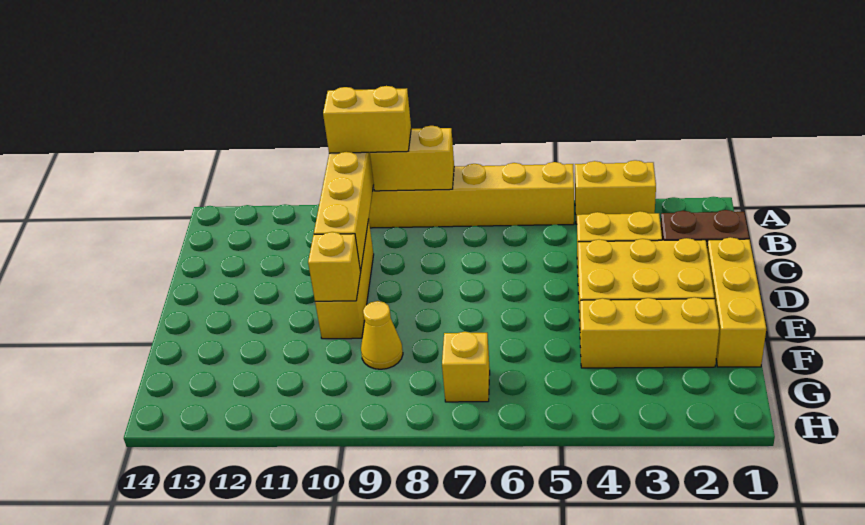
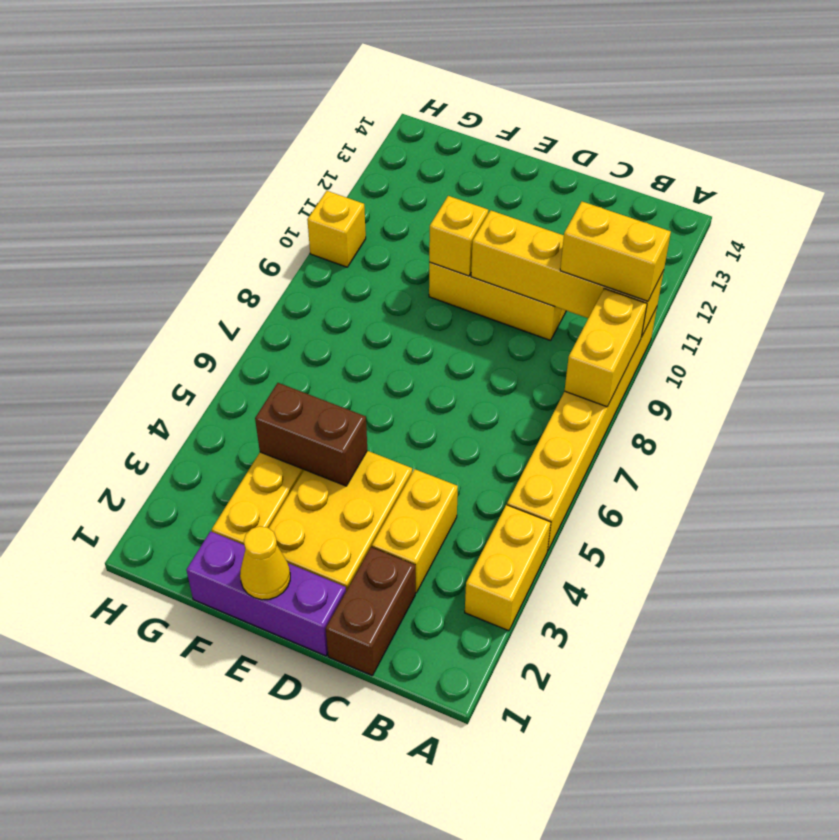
yellow brick A9:A10 level 3 -> yellow brick A10:B10 level 3
yellow brick D1:F1 level 1 -> purple brick D1:F1 level 1
none -> brown brick E4:F4 level 2
yellow cone F9 level 1 -> yellow cone E1 level 2
yellow brick G7 level 1 -> yellow brick H10 level 1

